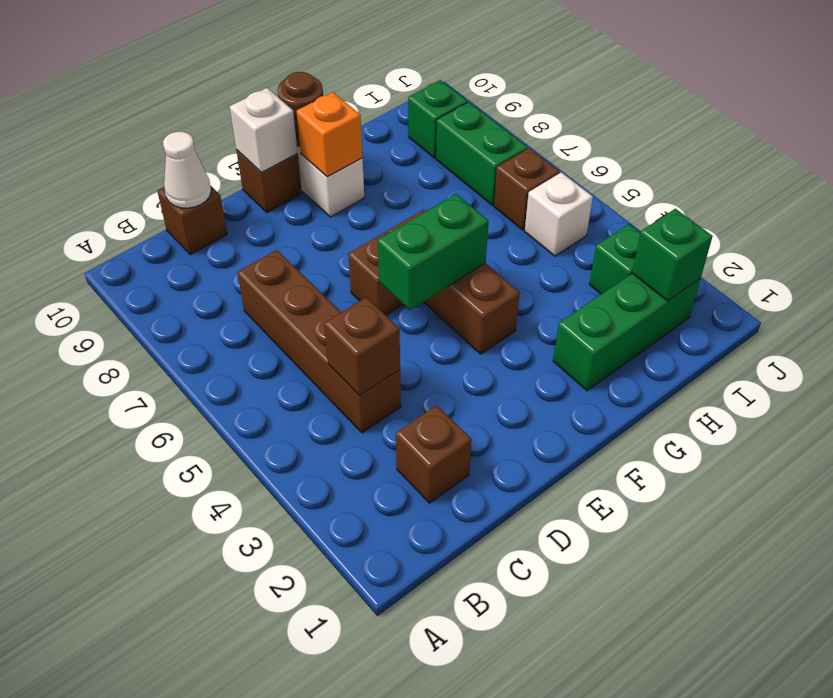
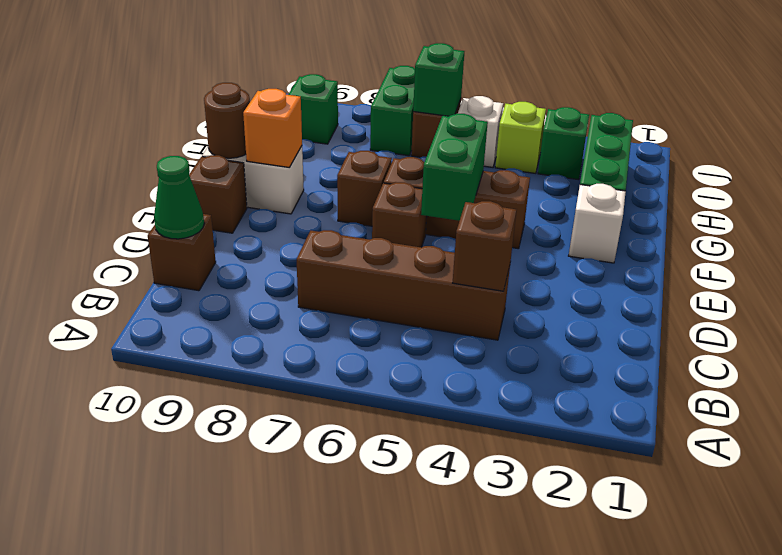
brown brick C2 level 1 -> brown brick F7 level 1
white cone C10 level 2 -> green cone C10 level 2
white brick E10 level 2 -> white brick F2 level 1
green brick I2 level 2 -> green brick I6 level 2
none -> lime brick I4 level 1
green brick I7:I8 level 1 -> green brick I7:J7 level 1

